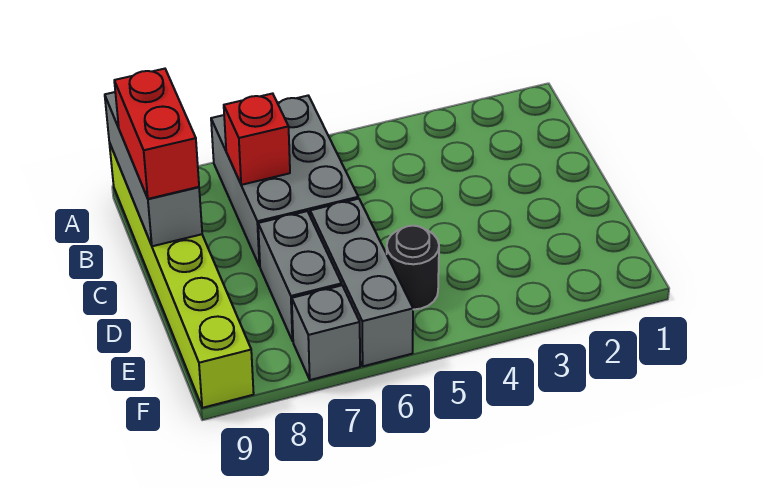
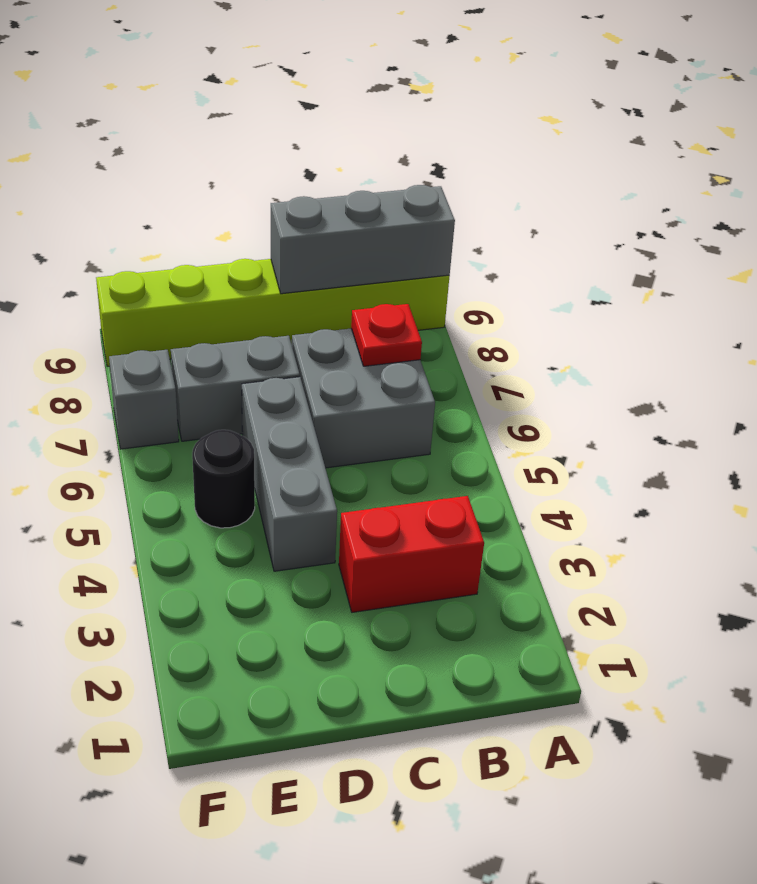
grey brick A6:C7 level 1 -> grey brick B6:C7 level 1
red brick B7 level 2 -> red plate B7 level 2
red brick B9:C9 level 3 -> red brick B3:C3 level 1
grey brick D6:F6 level 1 -> grey brick D4:D6 level 1

